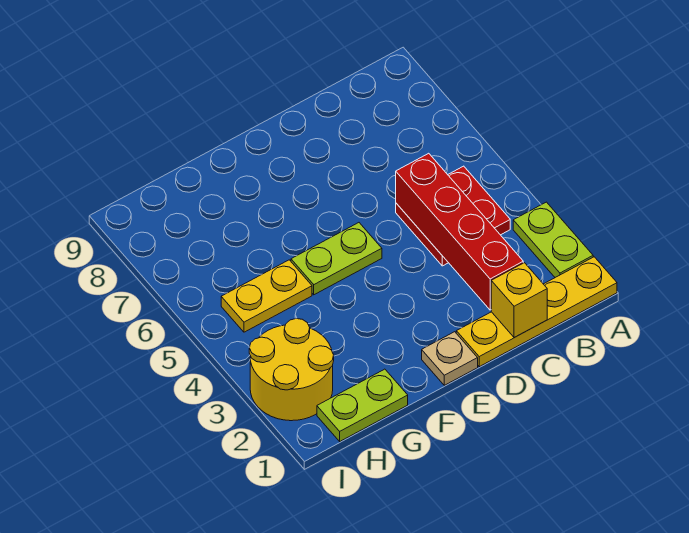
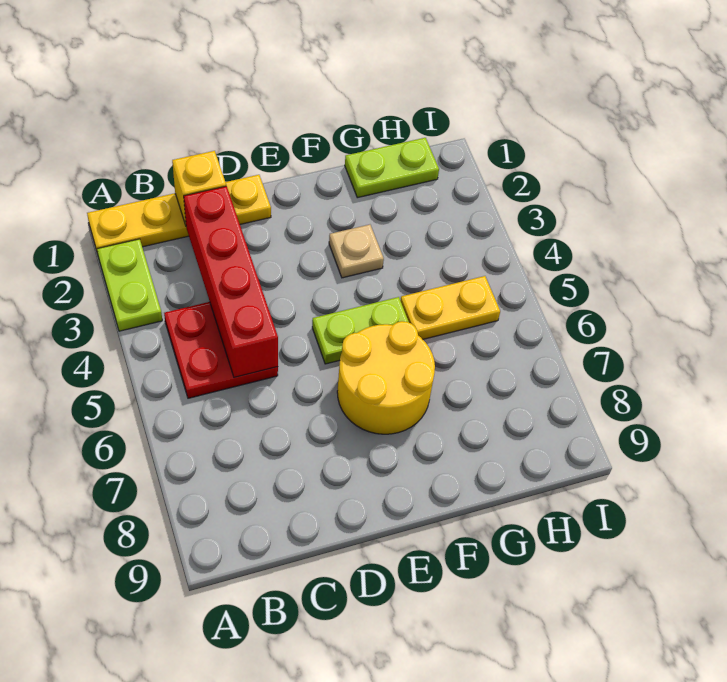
tan plate E1 level 1 -> tan plate F3 level 1
yellow round brick H2:I3 level 1 -> yellow round brick E6:F7 level 1

